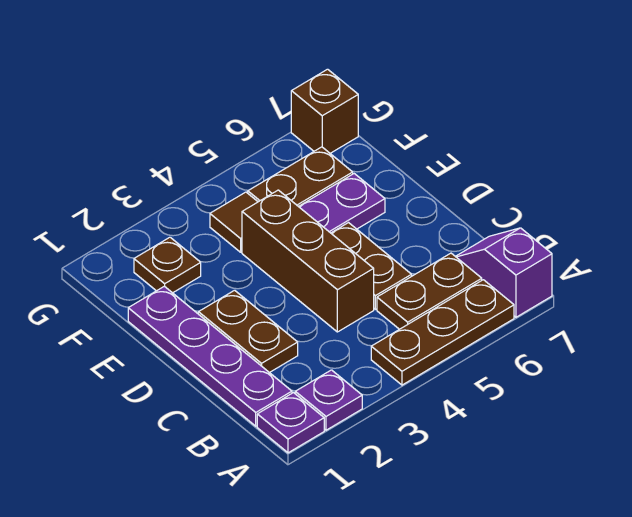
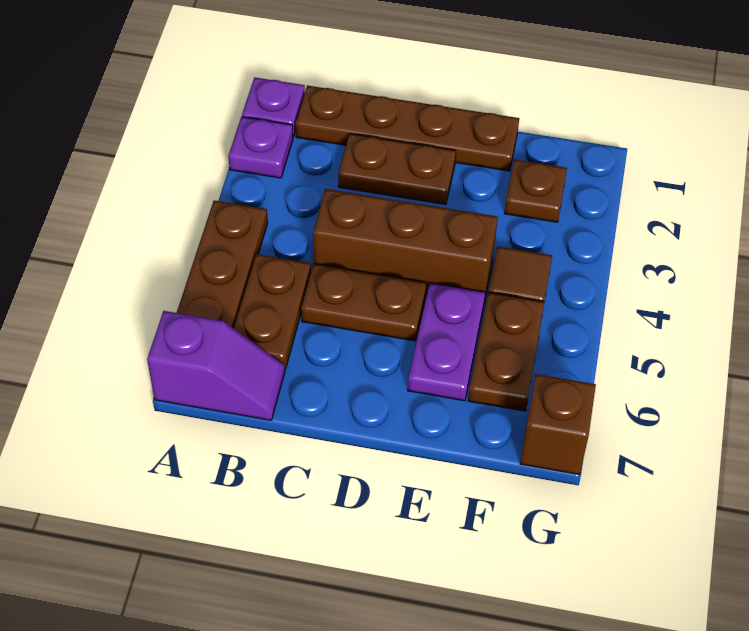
purple plate B1:E1 level 1 -> brown plate B1:E1 level 1

